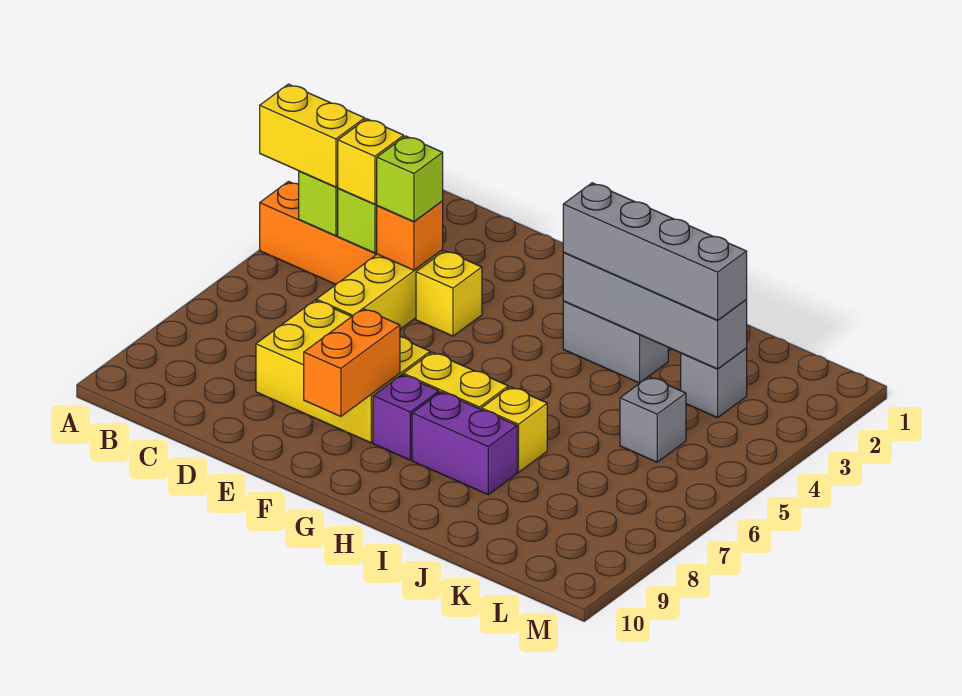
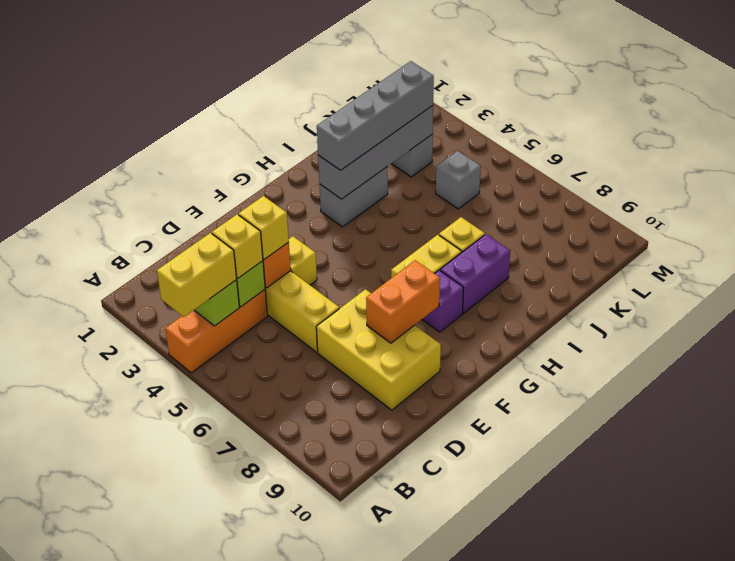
lime brick D4 level 3 -> yellow brick D4 level 3
yellow brick D7:F8 level 1 -> yellow brick D7:E9 level 1
orange brick F8:F9 level 2 -> orange brick E8:F8 level 2

